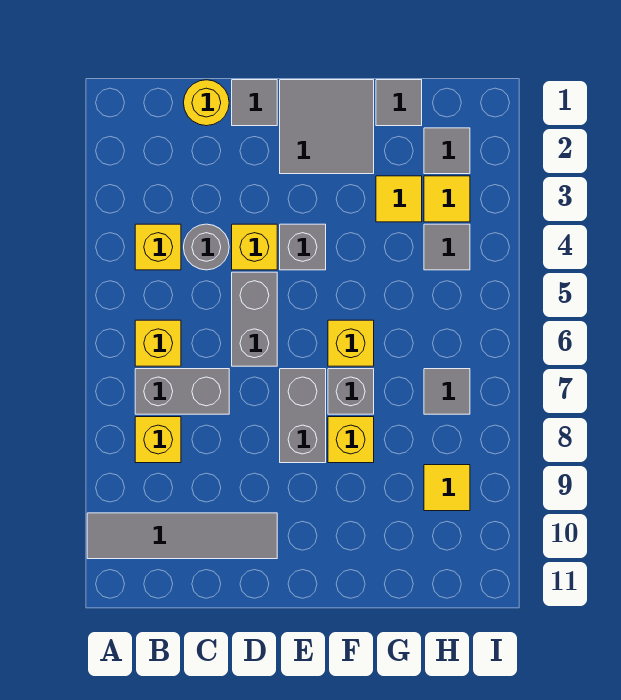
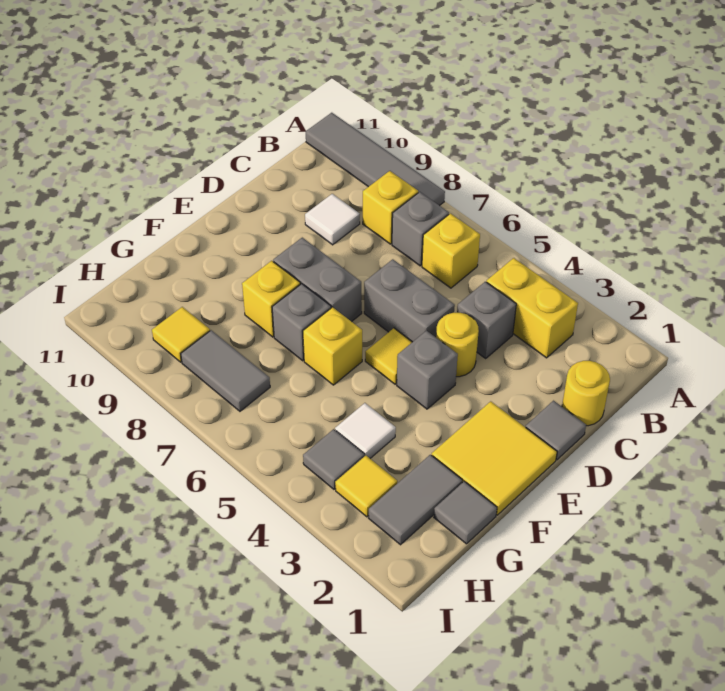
grey tile A10:D10 level 1 -> grey tile A8:A11 level 1
yellow brick B4 level 1 -> yellow brick B3:B4 level 1
grey brick B7:C7 level 1 -> grey brick B7 level 1
grey round brick C4 level 1 -> grey brick C4 level 1
none -> white tile C9 level 1
yellow brick D4 level 1 -> yellow round brick D4 level 1
grey tile E1:F2 level 1 -> yellow tile E1:F2 level 1
yellow tile G3 level 1 -> yellow tile E5 level 1
none -> white tile G4 level 1
grey tile H2 level 1 -> grey tile G2:H2 level 1
grey tile H7 level 1 -> grey tile H7:H8 level 1

